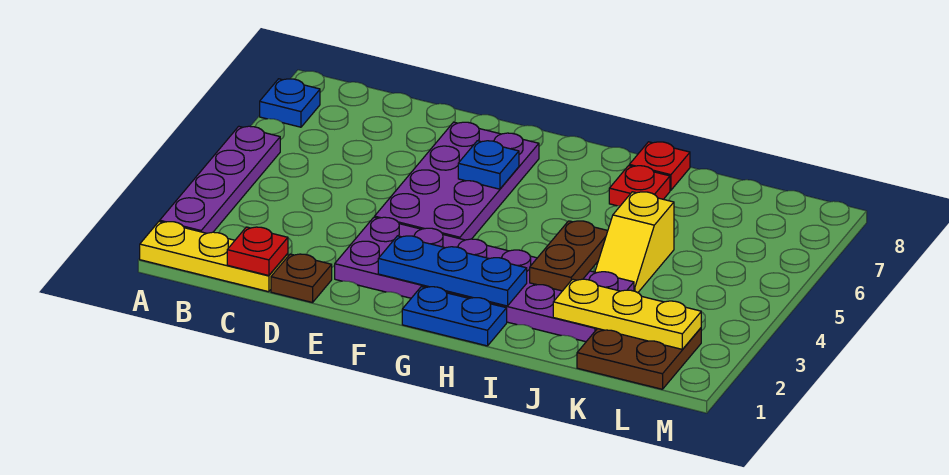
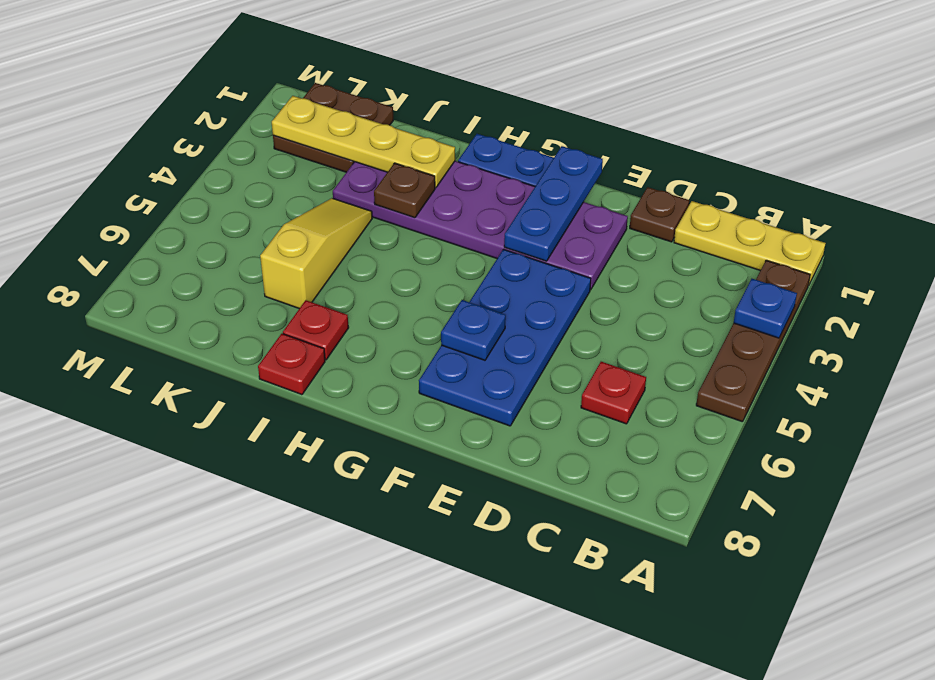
purple plate A2:A5 level 1 -> brown plate A2:A5 level 1
blue plate A7 level 1 -> blue plate A3 level 2
red plate C1 level 2 -> red plate C6 level 1
purple plate E4:F7 level 1 -> blue plate E4:F7 level 1
blue plate F2:H2 level 2 -> blue plate F1:F3 level 2
brown plate I3:I4 level 2 -> brown plate I3 level 2
yellow plate J2:L2 level 2 -> yellow plate I2:L2 level 2
yellow slope J4:J5 level 1 top 5 -> yellow slope J4:J6 level 1 top 6

